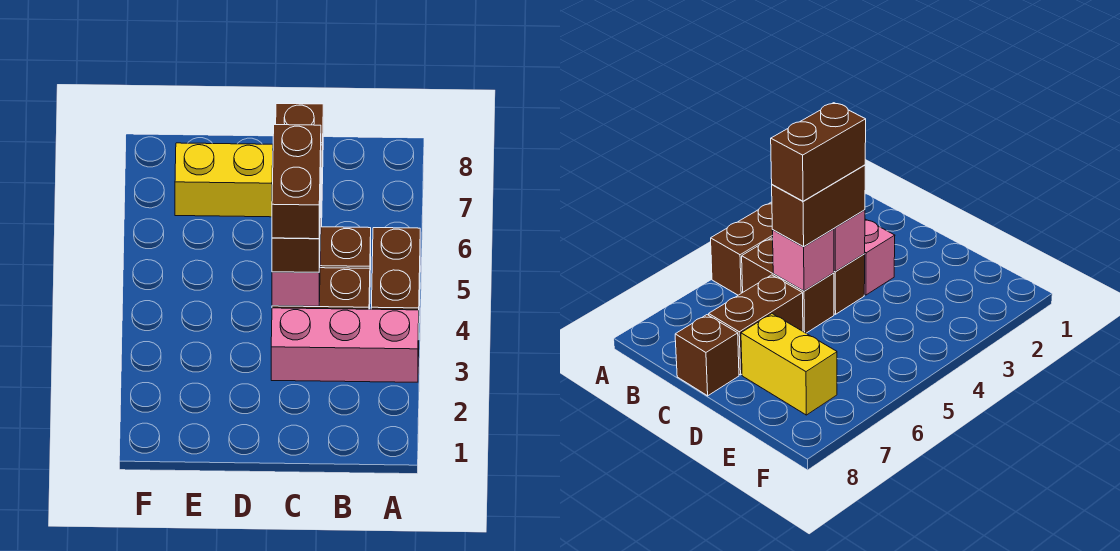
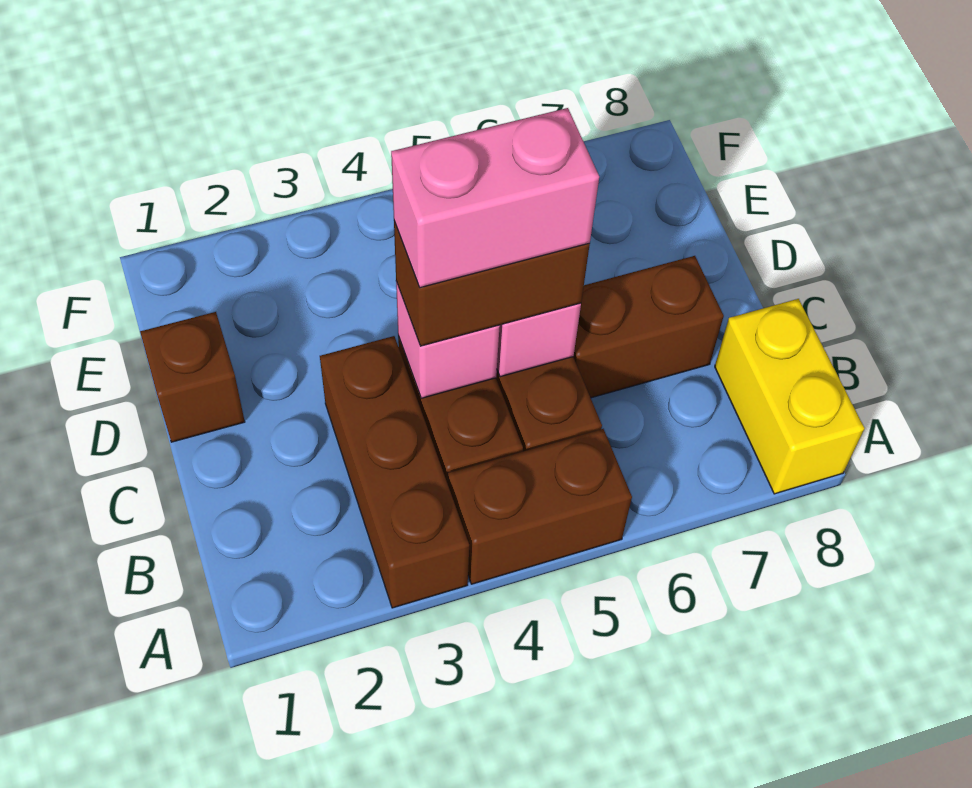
pink brick A3:C3 level 1 -> brown brick A3:C3 level 1
brown brick C4:C5 level 4 -> pink brick C4:C5 level 4
brown brick C8 level 1 -> brown brick D1 level 1
yellow brick D7:E7 level 1 -> yellow brick A8:B8 level 1

